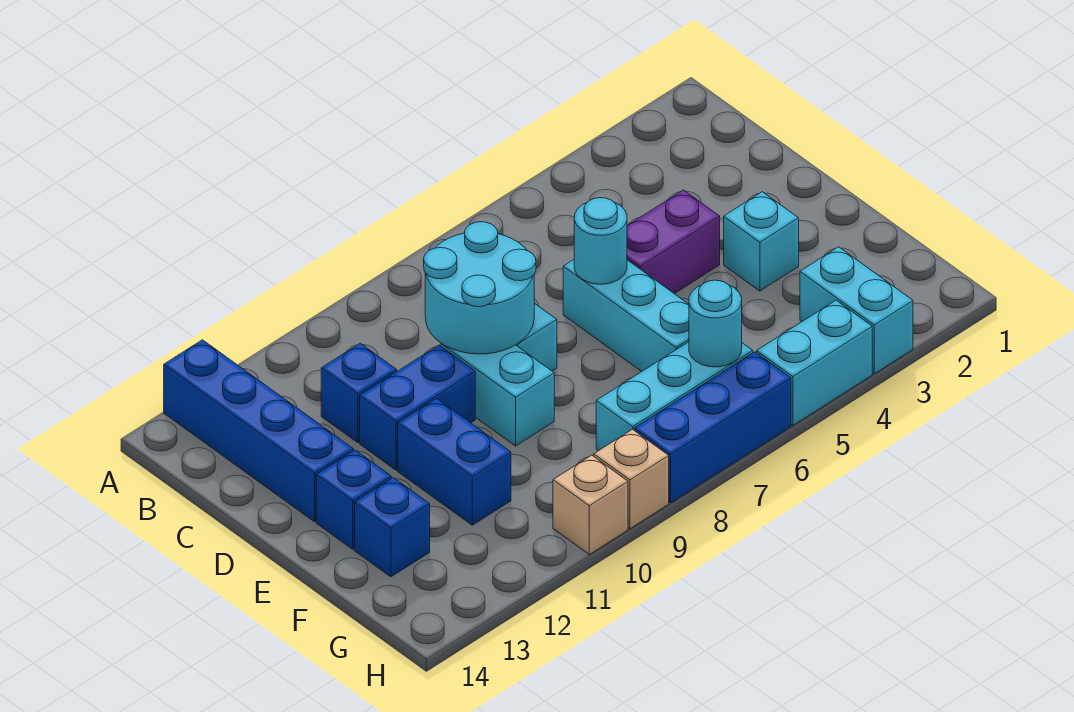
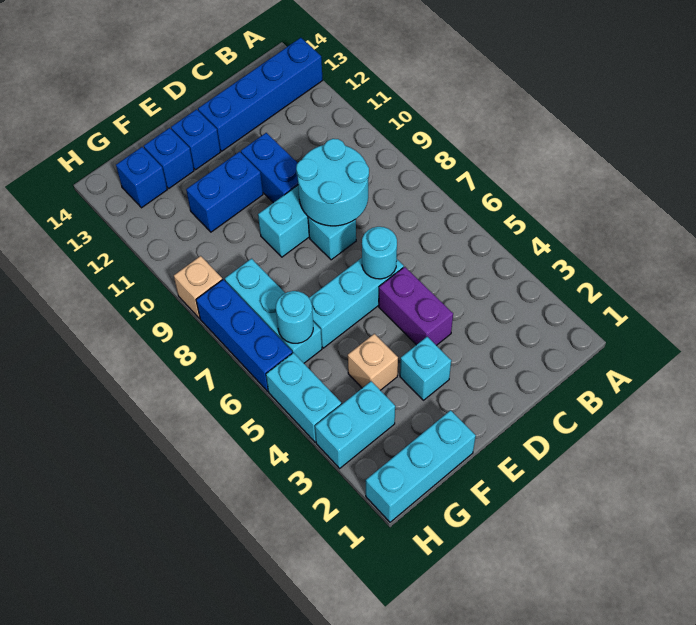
blue brick C11 level 1 -> blue brick G13 level 1
none -> cyan brick F1:H1 level 1
tan brick H10 level 1 -> tan brick F4 level 1

